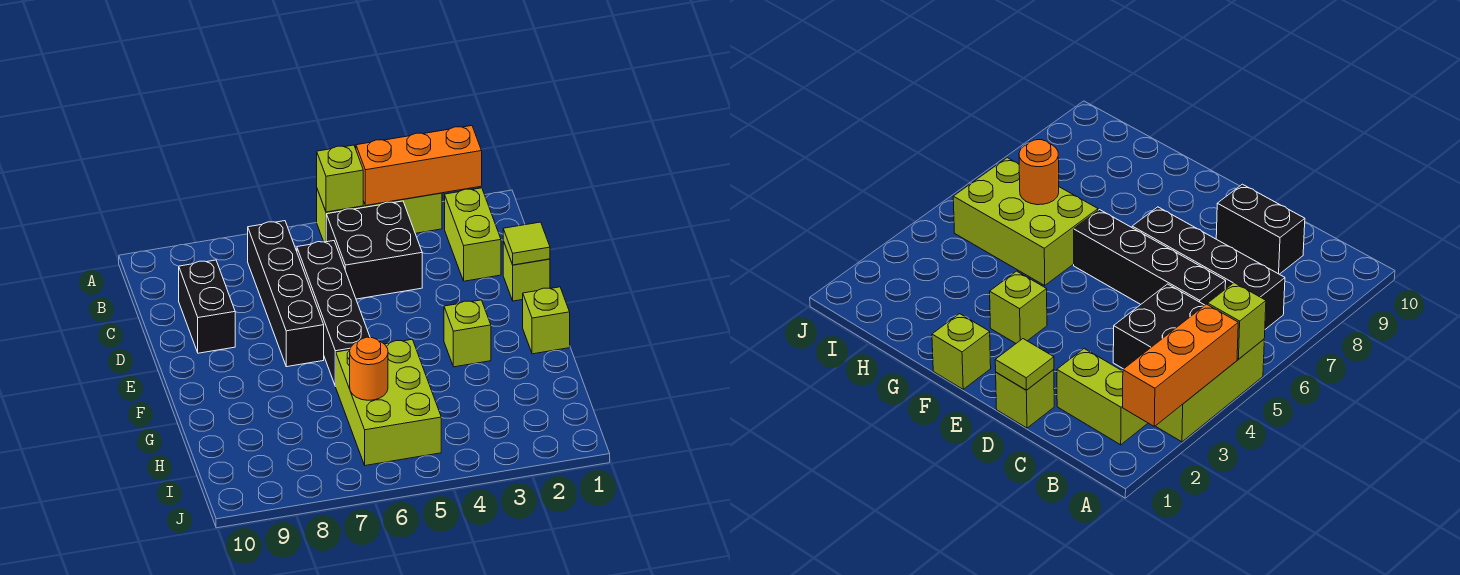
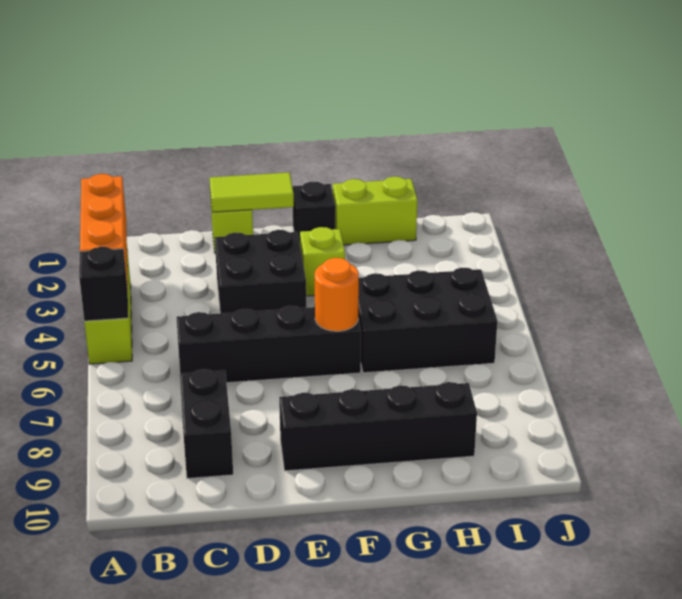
lime brick A5 level 2 -> black brick A5 level 2
lime brick B2:C2 level 1 -> lime brick G1:H1 level 1
black brick B4:C5 level 1 -> black brick D3:E4 level 1
black brick B7:E7 level 1 -> black brick E9:H9 level 1
black brick C9:D9 level 1 -> black brick C8:C9 level 1
lime tile D1 level 2 -> lime tile D1:E1 level 2
lime brick F1 level 1 -> black brick F1 level 1
lime brick G5:I6 level 1 -> black brick G5:I6 level 1
orange round brick H6 level 2 -> orange round brick F6 level 2

